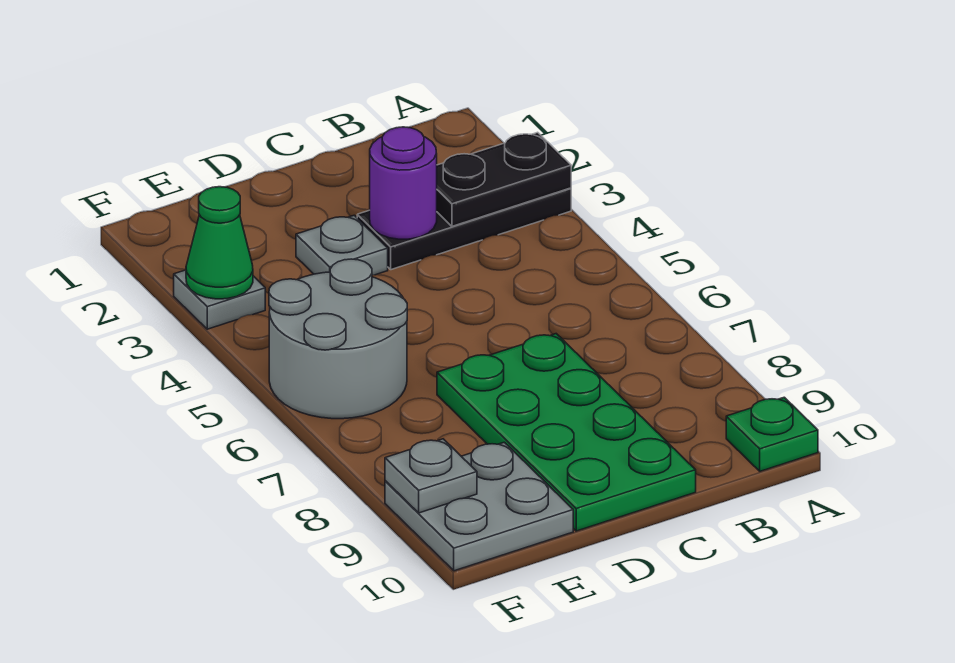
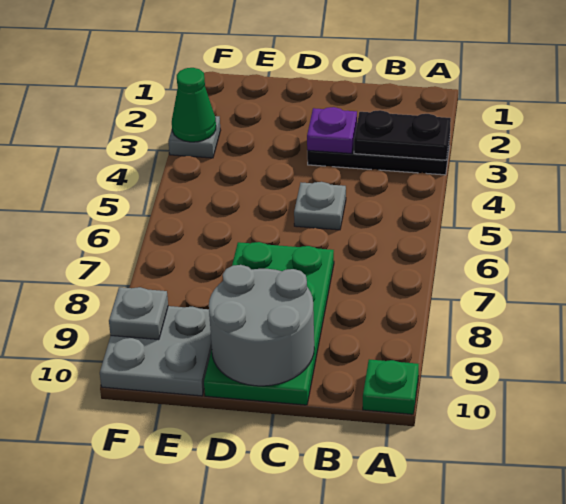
purple round brick C3 level 2 -> purple plate C3 level 2
grey plate D3 level 1 -> grey plate C5 level 1
grey round brick E5:F6 level 1 -> grey round brick C9:D10 level 2

